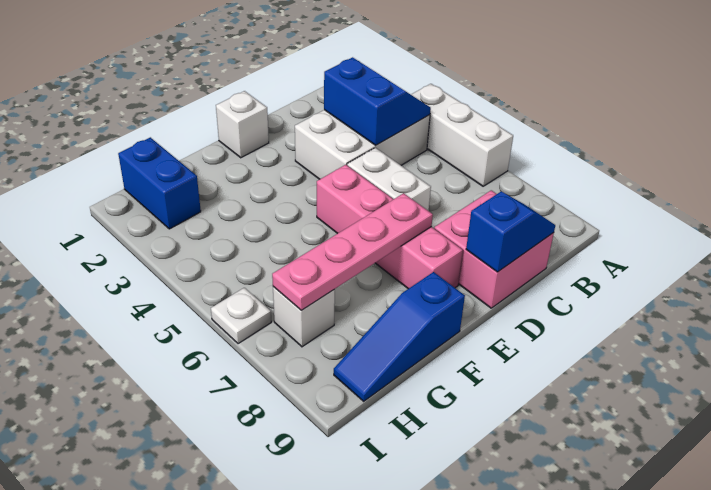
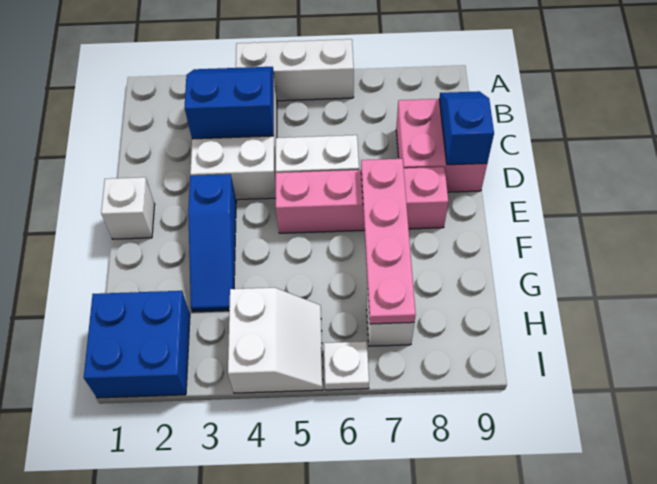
blue slope F9:H9 level 1 top F -> blue slope E3:G3 level 1 top E
blue brick H1:H2 level 1 -> blue brick H1:I2 level 1
none -> white slope H4:I5 level 1 top 4

